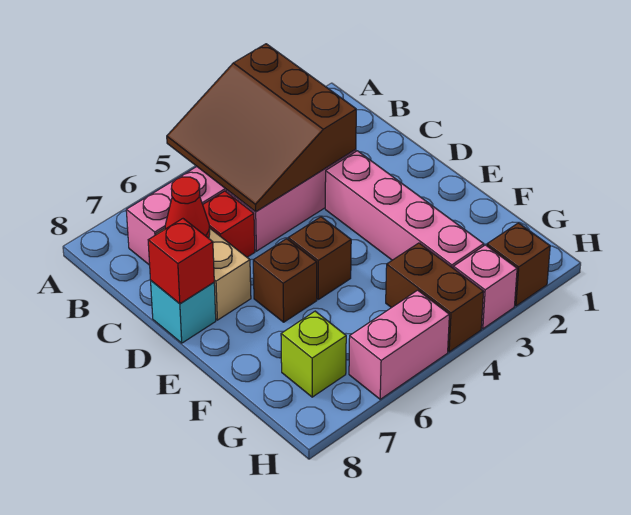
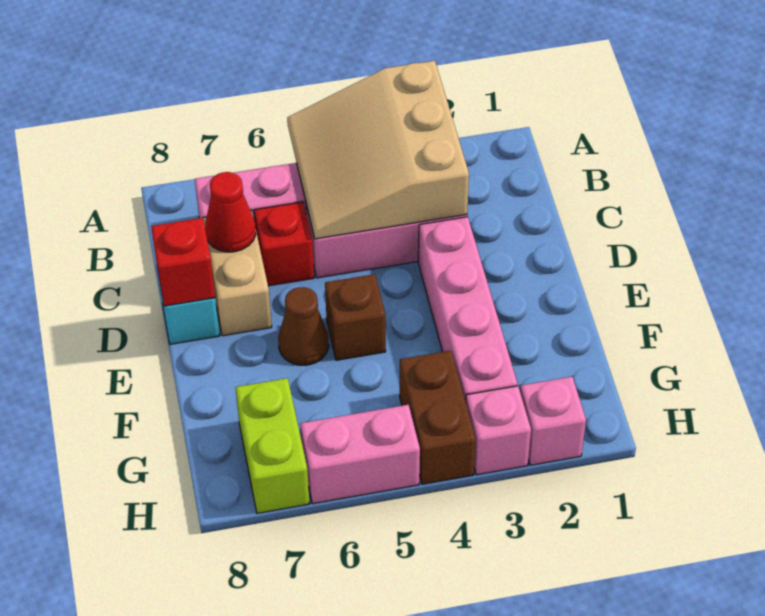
brown slope A3:C5 level 2 top 3 -> tan slope A3:C5 level 2 top 3
brown brick E6 level 1 -> brown cone E6 level 1
lime brick G7 level 1 -> lime brick G7:H7 level 1
brown brick H2 level 1 -> pink brick H2 level 1

